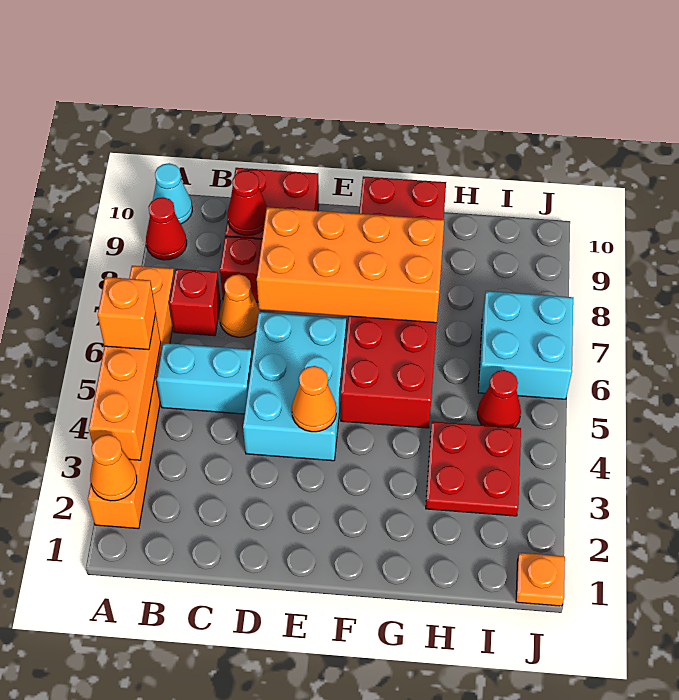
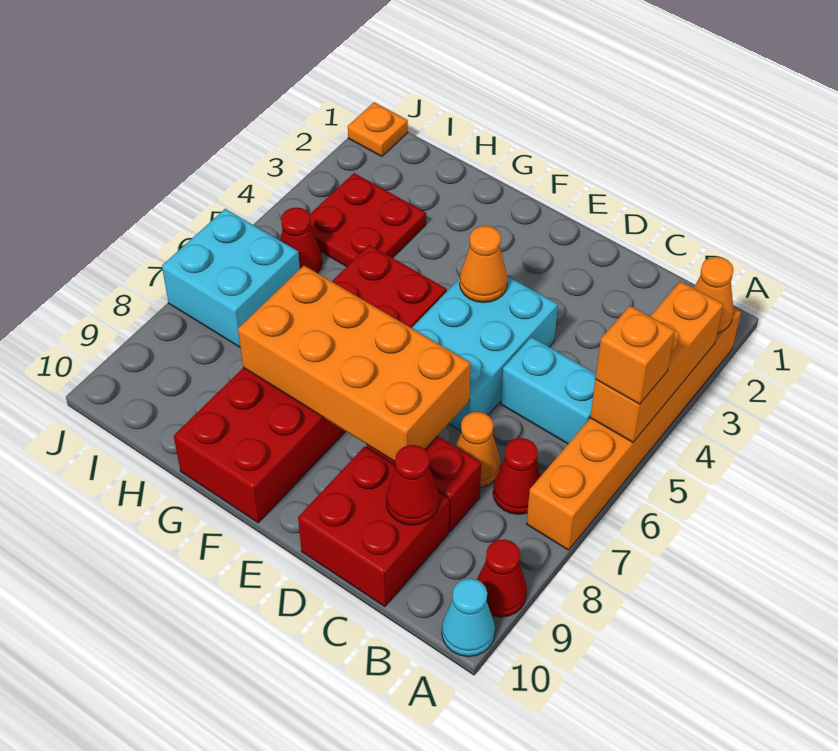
red brick B7 level 1 -> red cone B7 level 1

